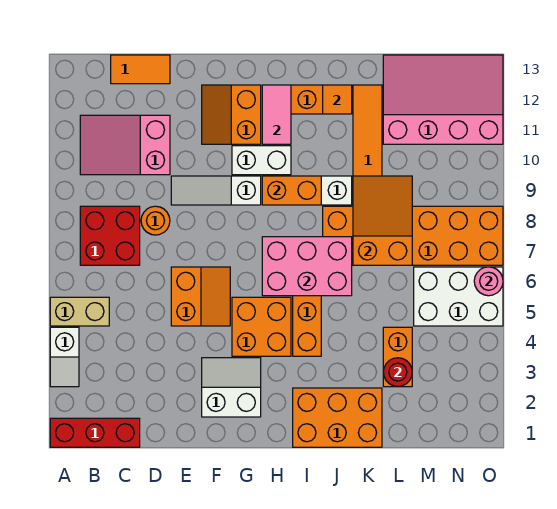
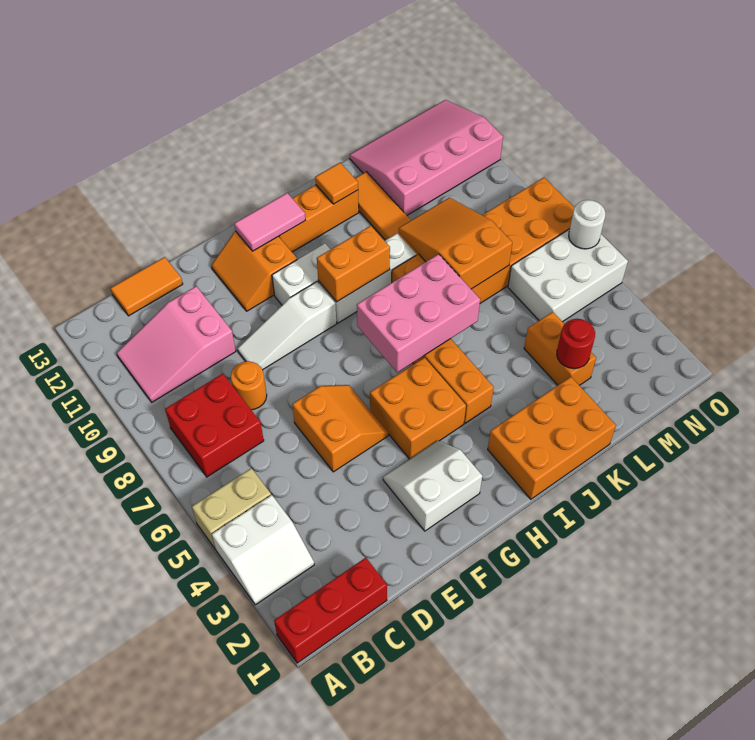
white slope A3:A4 level 1 top 4 -> white slope A3:B4 level 1 top 4
pink tile H11:H12 level 2 -> pink tile G12:H12 level 2
pink round brick O6 level 2 -> white round brick O6 level 2

